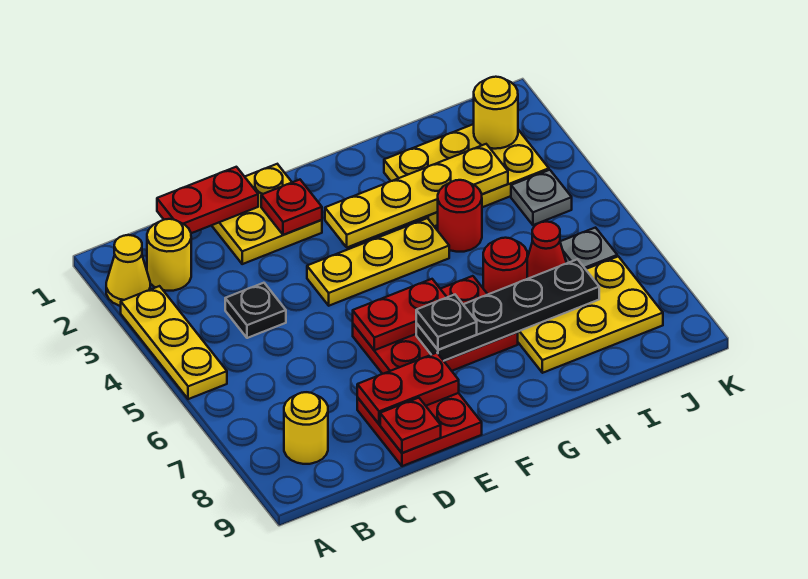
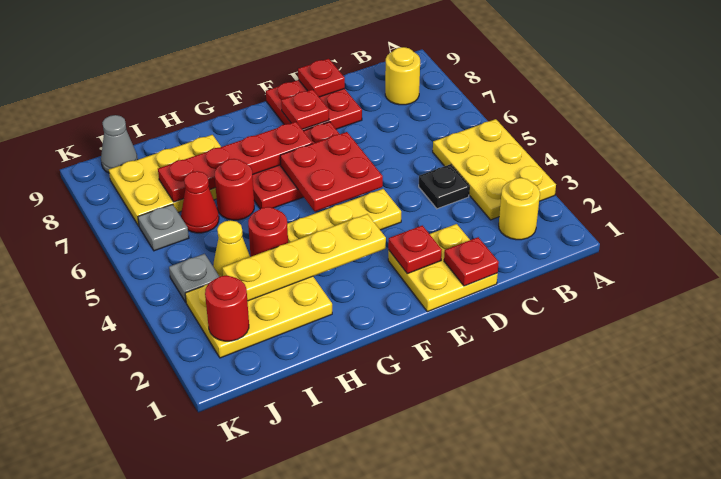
yellow cone A2 level 1 -> yellow cone I4 level 1
yellow plate A3:A5 level 1 -> yellow plate A3:B5 level 1
red plate C1:D1 level 2 -> red plate D1 level 2
red plate D8:E8 level 2 -> red plate E8 level 2
red plate E6:F6 level 2 -> red plate E5:F6 level 2
black plate F7:I7 level 2 -> red plate F7:I7 level 2
black plate F7 level 3 -> none
yellow round brick J2 level 2 -> red round brick J2 level 2
none -> grey cone J9 level 1

